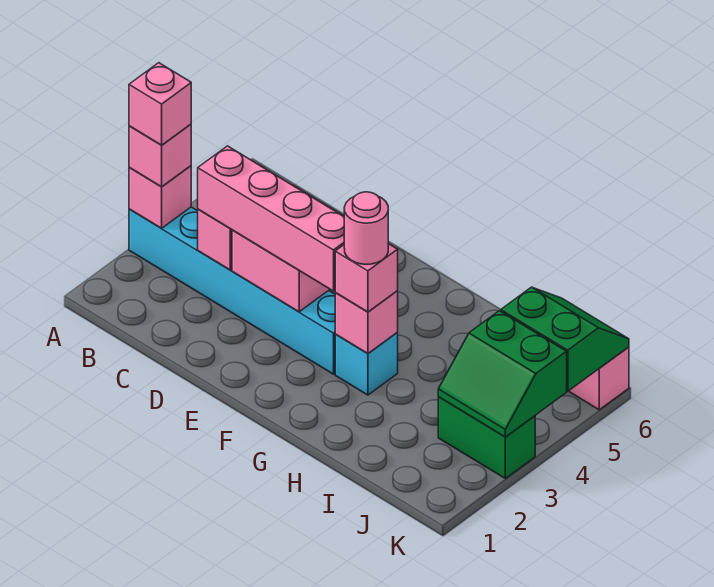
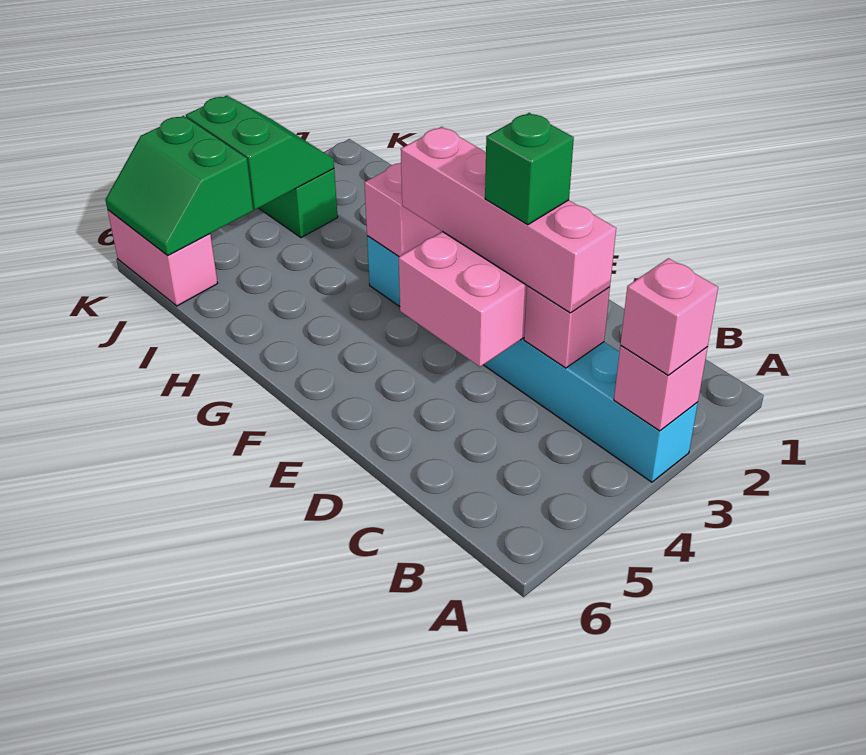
pink brick A3 level 4 -> none
none -> green brick D3 level 4
pink brick G3 level 3 -> none
pink round brick G3 level 4 -> none

